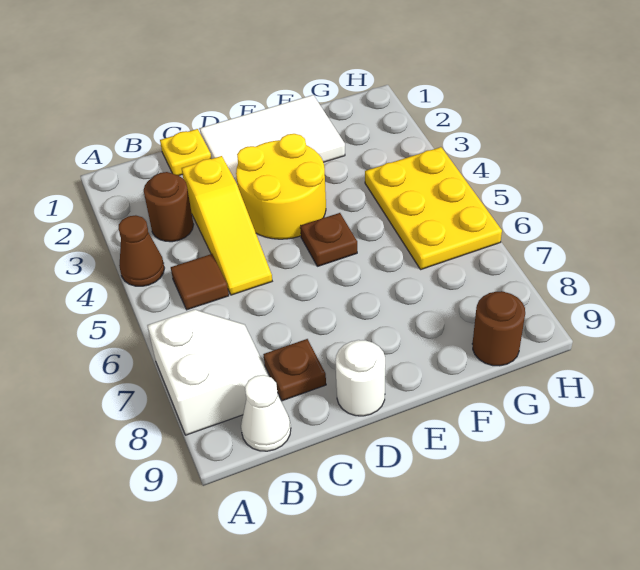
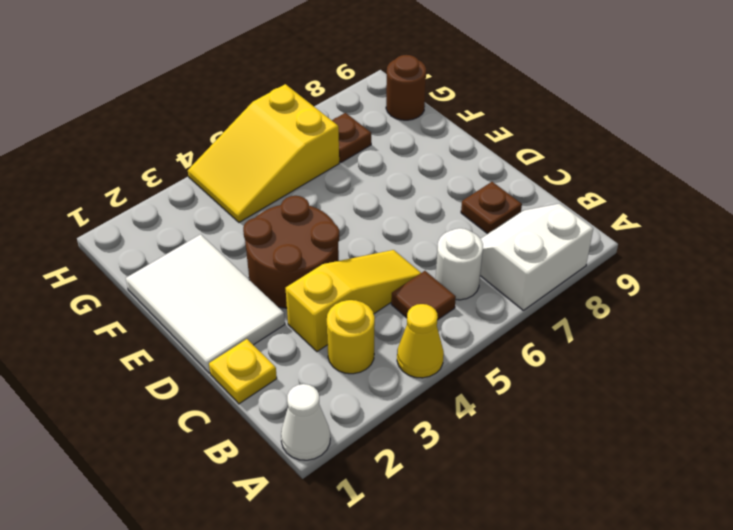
brown cone A4 level 1 -> yellow cone A4 level 1
brown round brick B3 level 1 -> yellow round brick B3 level 1
white cone B9 level 1 -> white cone A1 level 1
yellow round brick D3:E4 level 1 -> brown round brick D3:E4 level 1
white round brick D9 level 1 -> white round brick B6 level 1
brown plate E5 level 1 -> brown plate G7 level 1
yellow plate G4:H6 level 1 -> yellow slope G4:H6 level 1 top 6

